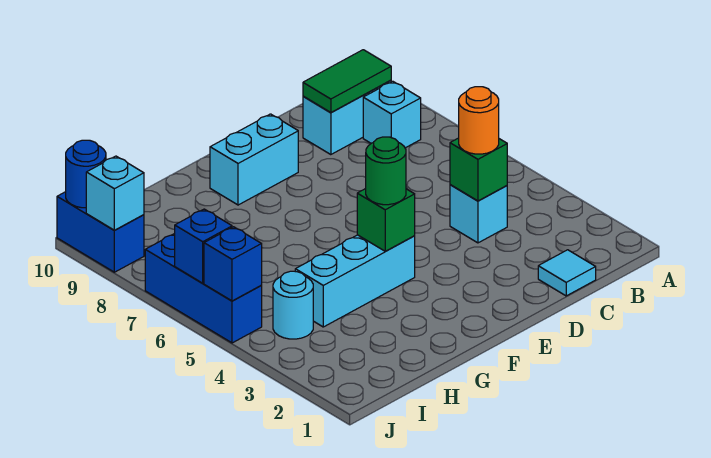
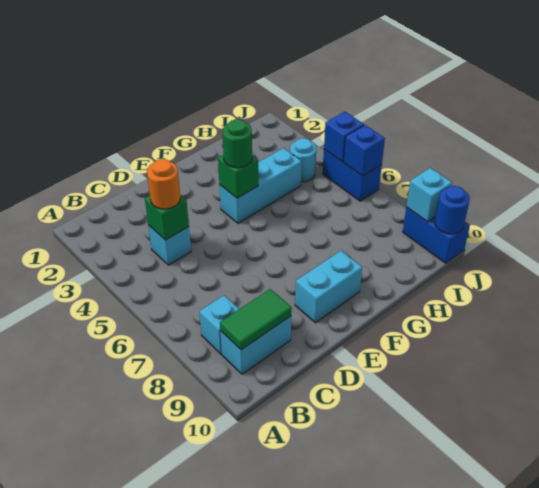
cyan tile C1 level 1 -> none
blue brick J5:J7 level 1 -> blue brick J5:J6 level 1

